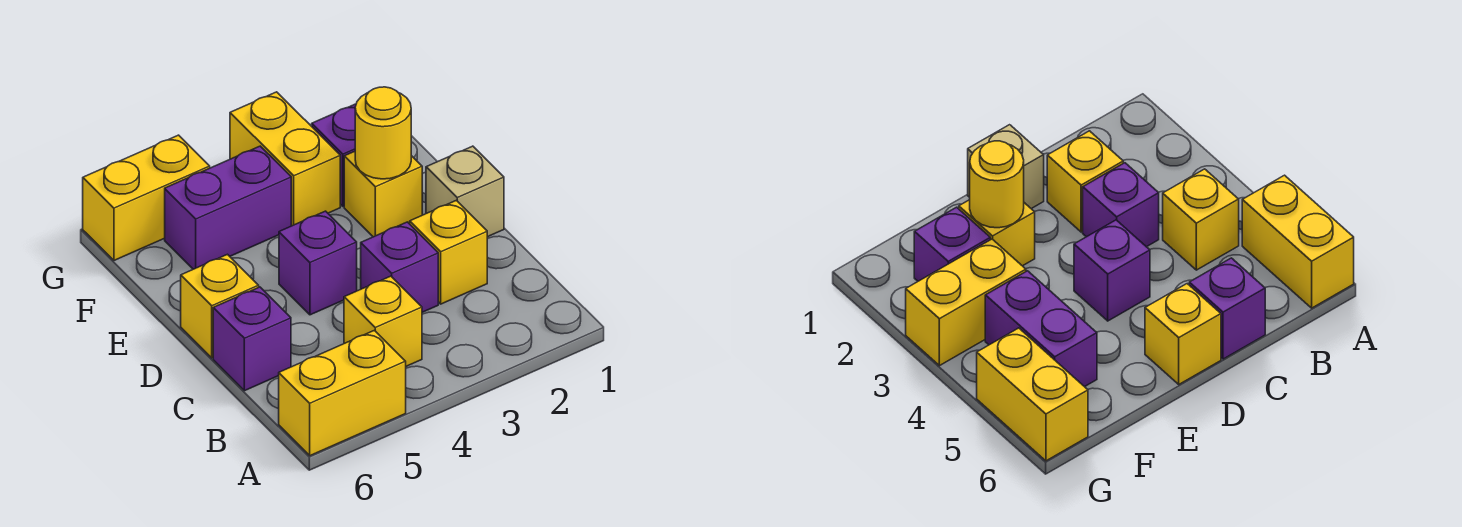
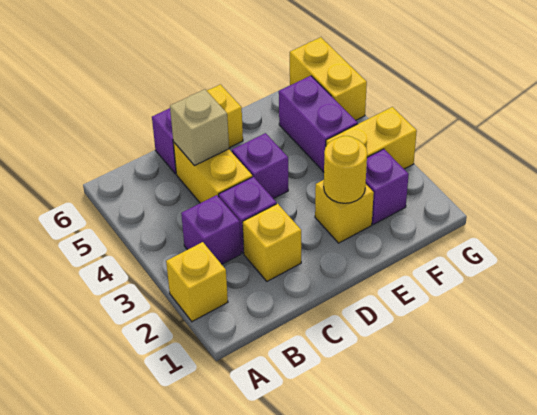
yellow brick A5:A6 level 1 -> yellow brick C4:C5 level 1
none -> purple brick B3 level 1
yellow brick B4 level 1 -> yellow brick A2 level 1
tan brick D1 level 1 -> tan brick C5 level 2

